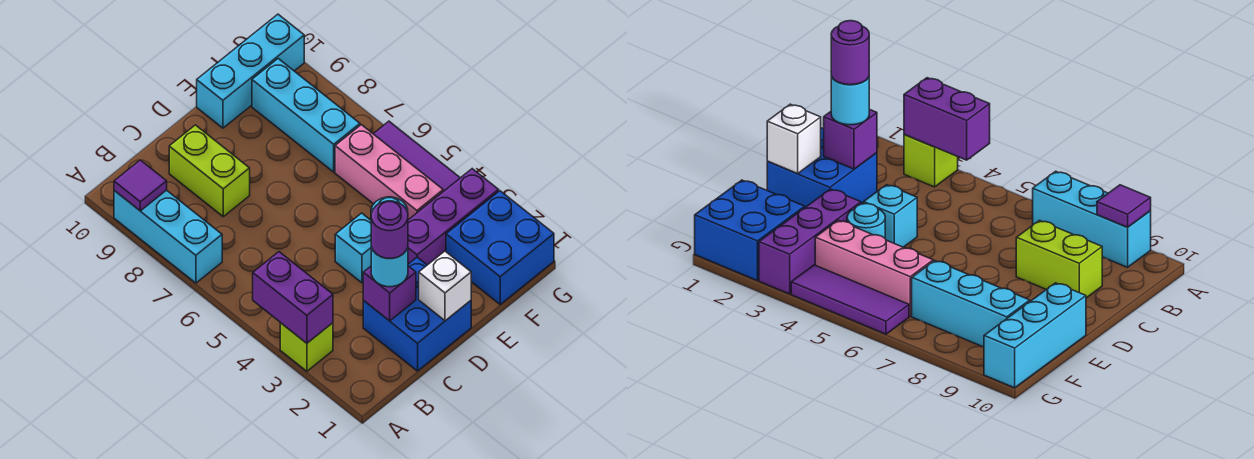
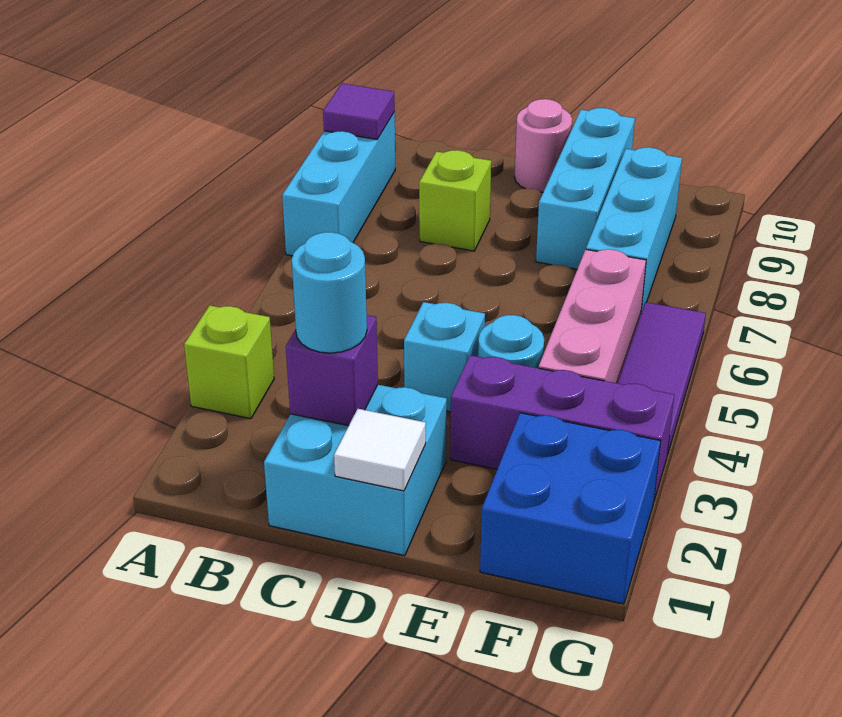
purple brick A3:A4 level 2 -> none
blue brick C1:D2 level 1 -> cyan brick C1:D2 level 1
purple round brick C2 level 4 -> none
lime brick C8:C9 level 1 -> lime brick C8 level 1
white brick D1 level 2 -> white tile D1 level 2
none -> pink round brick D10 level 1
cyan brick E10:G10 level 1 -> cyan brick E8:E10 level 1

